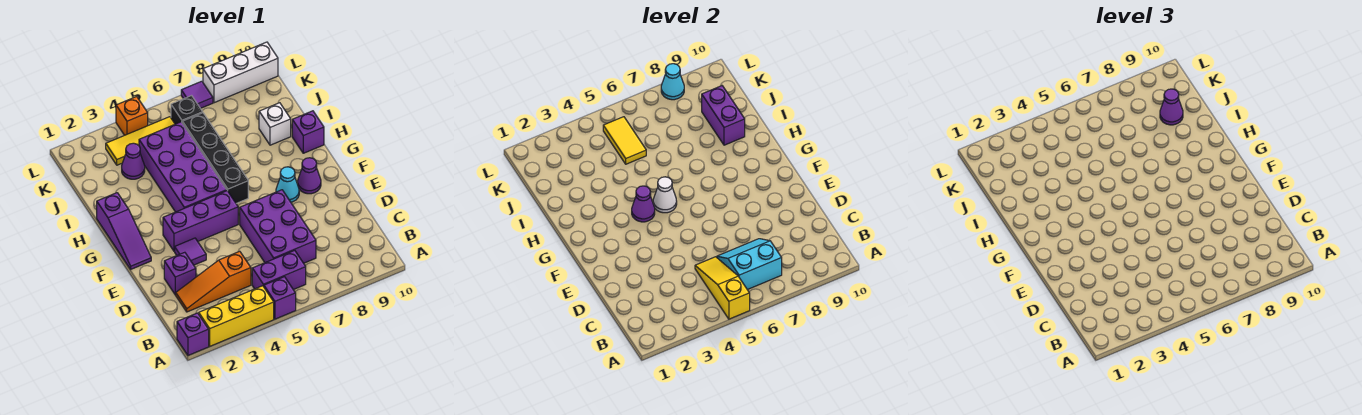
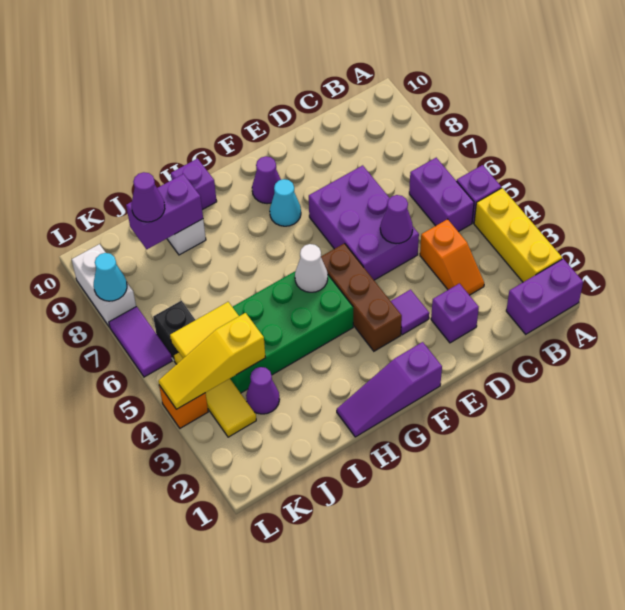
purple brick A1 level 1 -> purple brick A1:B1 level 1
yellow slope A5:C5 level 2 top A -> yellow slope J4:L4 level 2 top J
cyan slope B6:C7 level 2 top B -> none
orange slope C2:C4 level 1 top 4 -> orange slope C3:C4 level 1 top 4
purple brick C6:E7 level 1 -> purple brick D5:E7 level 1
purple slope F1:H1 level 1 top H -> purple slope F1:H1 level 1 top F
purple brick F3:F5 level 1 -> brown brick F3:F5 level 1
purple brick G4:J5 level 1 -> green brick G4:J5 level 1
purple cone G4 level 2 -> purple cone D5 level 2
black brick G6:J6 level 1 -> none
purple tile L7 level 1 -> purple tile L6:L7 level 1
white brick L8:L10 level 1 -> white brick L8:L9 level 1

